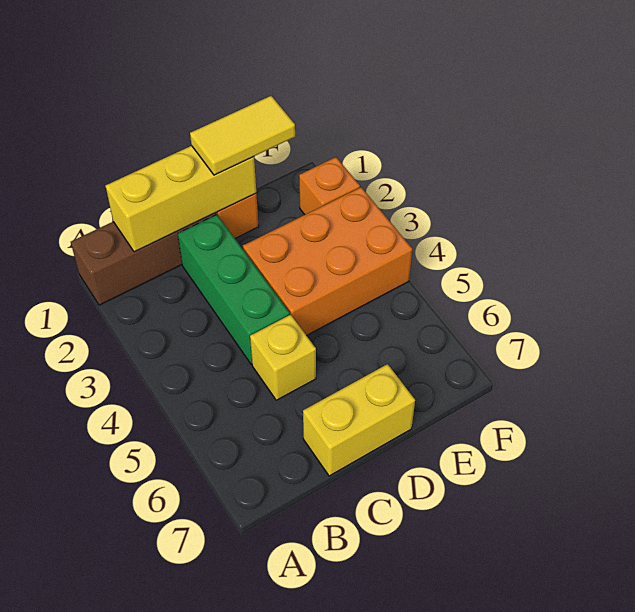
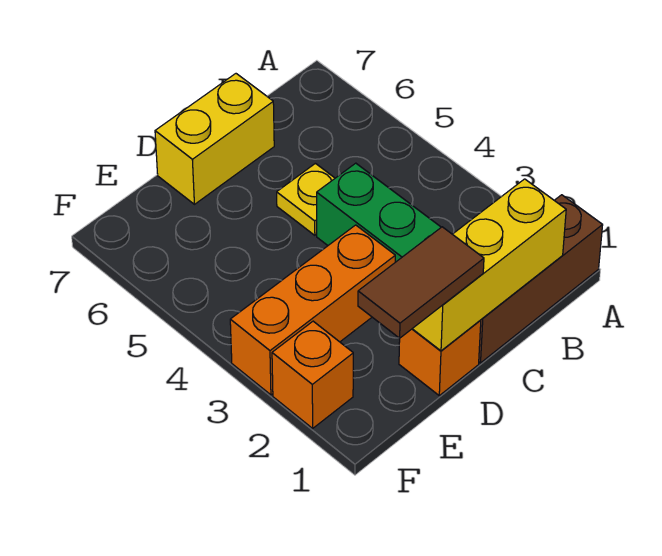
yellow brick C5 level 1 -> yellow plate C5 level 1
yellow tile D1:E1 level 3 -> brown tile D1:E1 level 3
orange brick D3:F4 level 1 -> orange brick D3:F3 level 1

